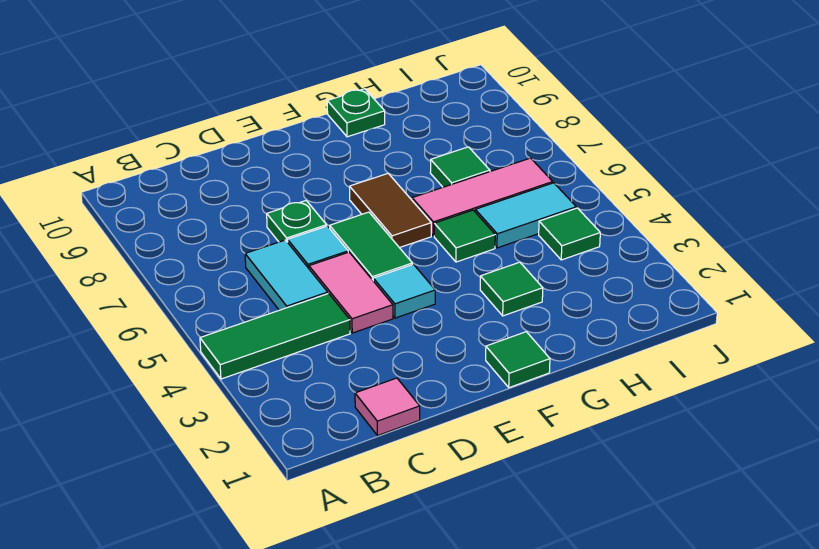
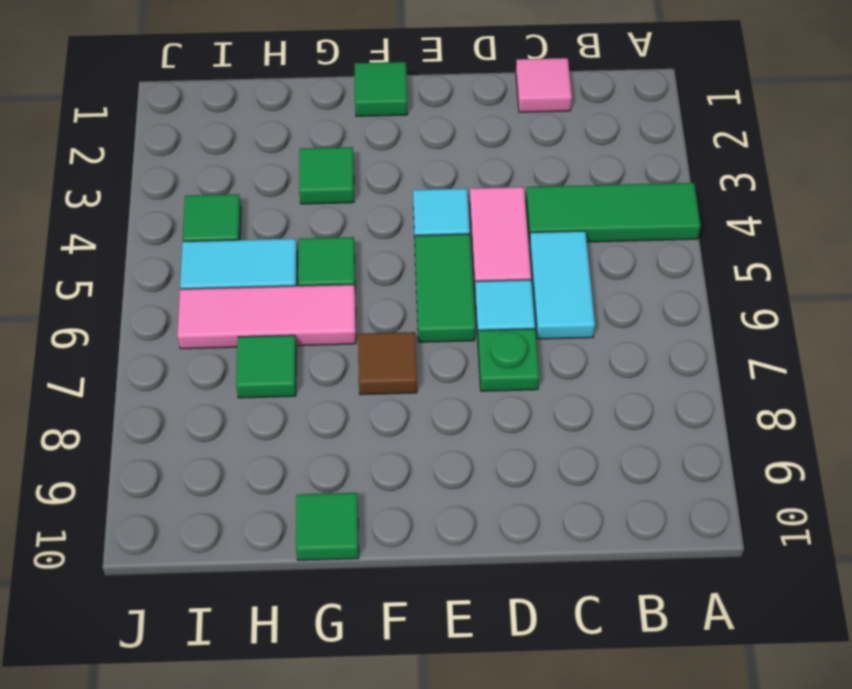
brown tile F6:F7 level 1 -> brown tile F7 level 1
green plate G10 level 1 -> green tile G10 level 1

